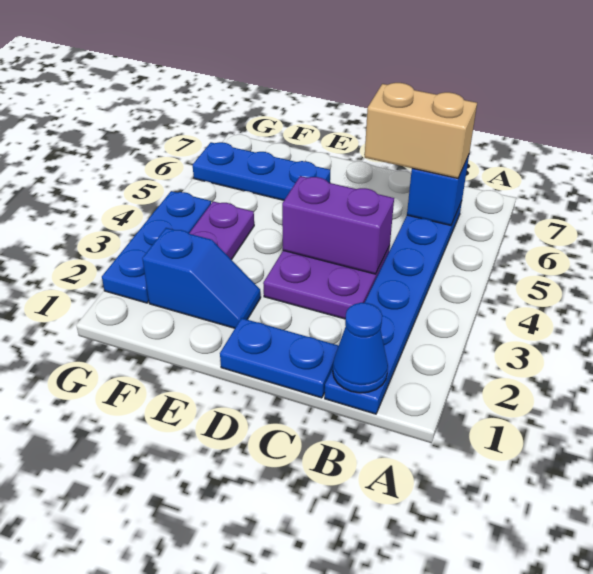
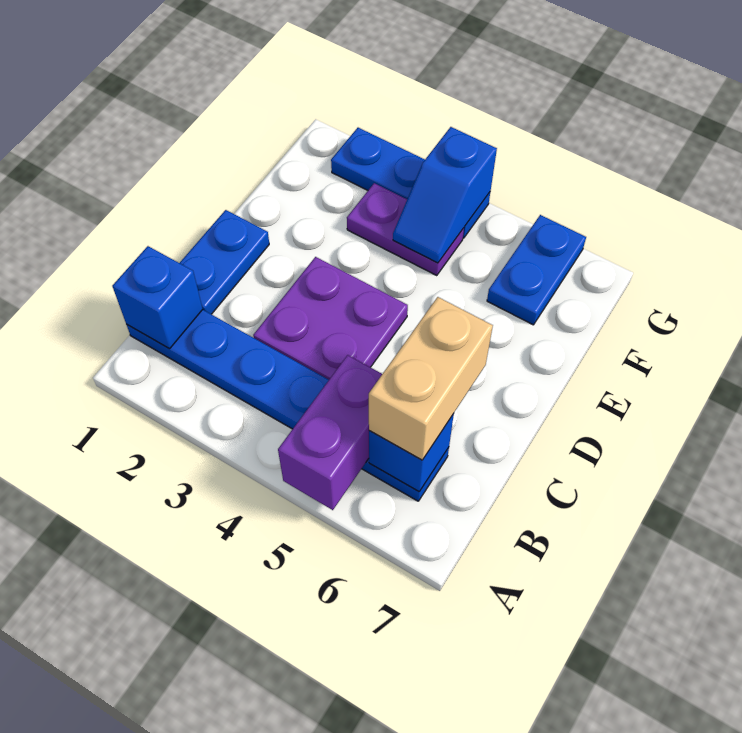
blue cone B1 level 2 -> blue brick B1 level 2
purple brick C4:D4 level 2 -> purple brick A5:B5 level 2
blue slope E2:F2 level 1 top F -> blue slope F4:G4 level 2 top G
blue plate E6:G6 level 1 -> blue plate F6:G6 level 1

